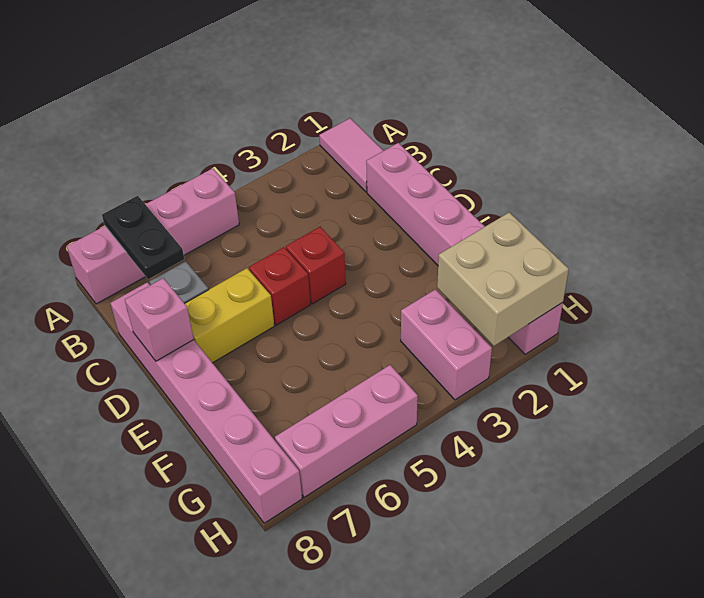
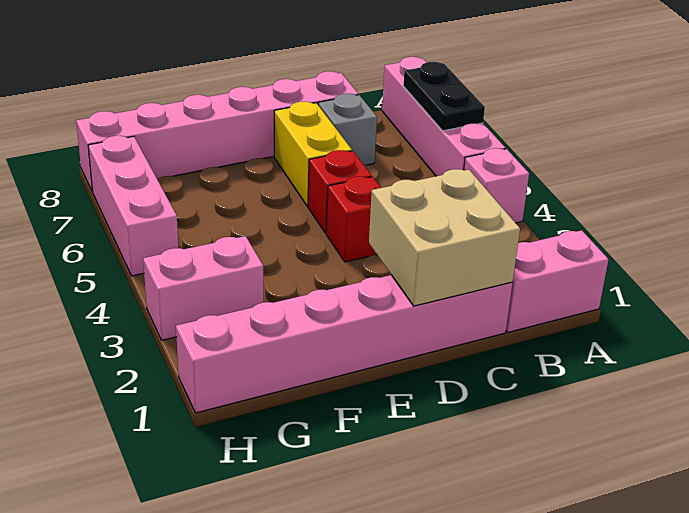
pink tile A1:B1 level 1 -> pink brick A1:B1 level 1
black plate A7:B7 level 2 -> black plate A6:A7 level 2
pink brick D8 level 2 -> pink brick A4 level 1
tan brick G1:H2 level 2 -> tan brick C1:D2 level 2

